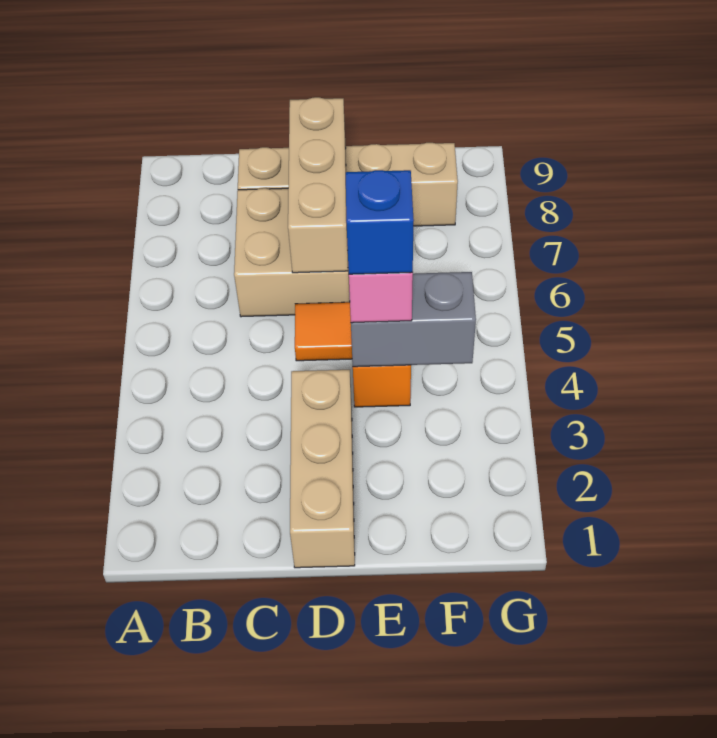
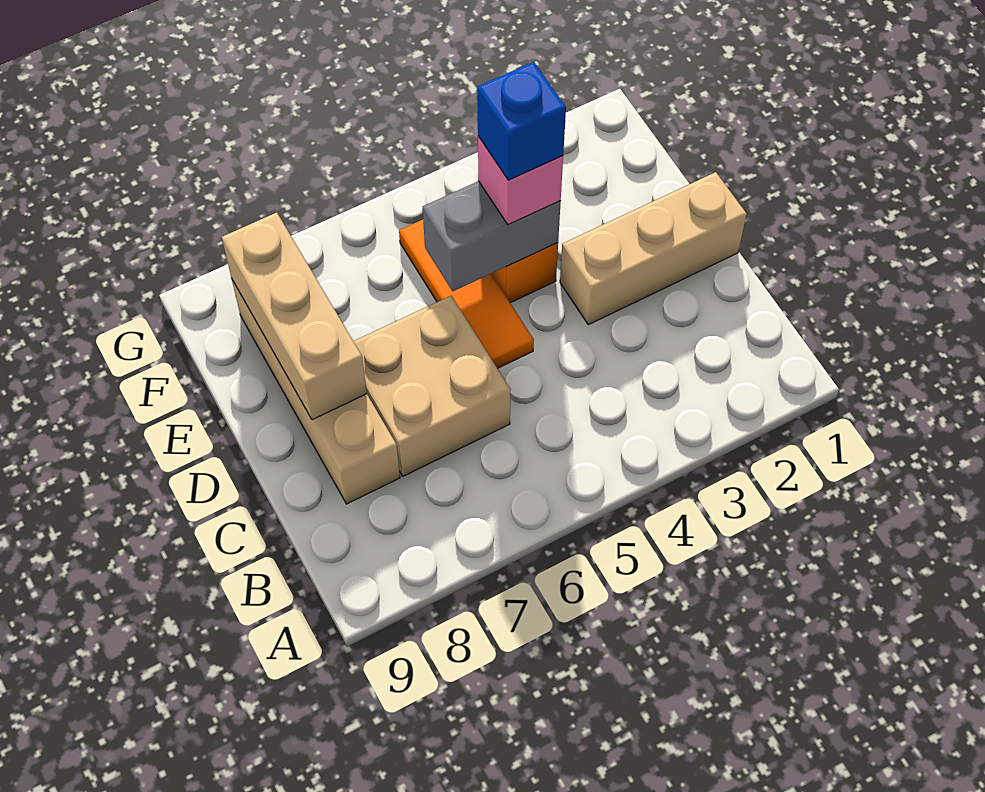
tan brick D6:D8 level 2 -> tan brick D8:F8 level 2
grey brick E4:F4 level 2 -> grey brick E4:E5 level 2

